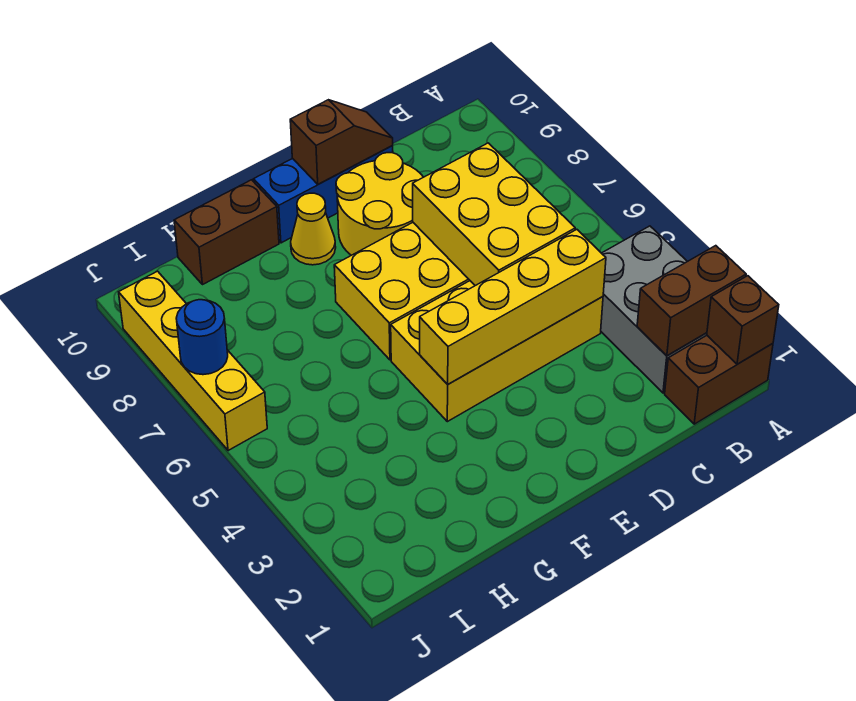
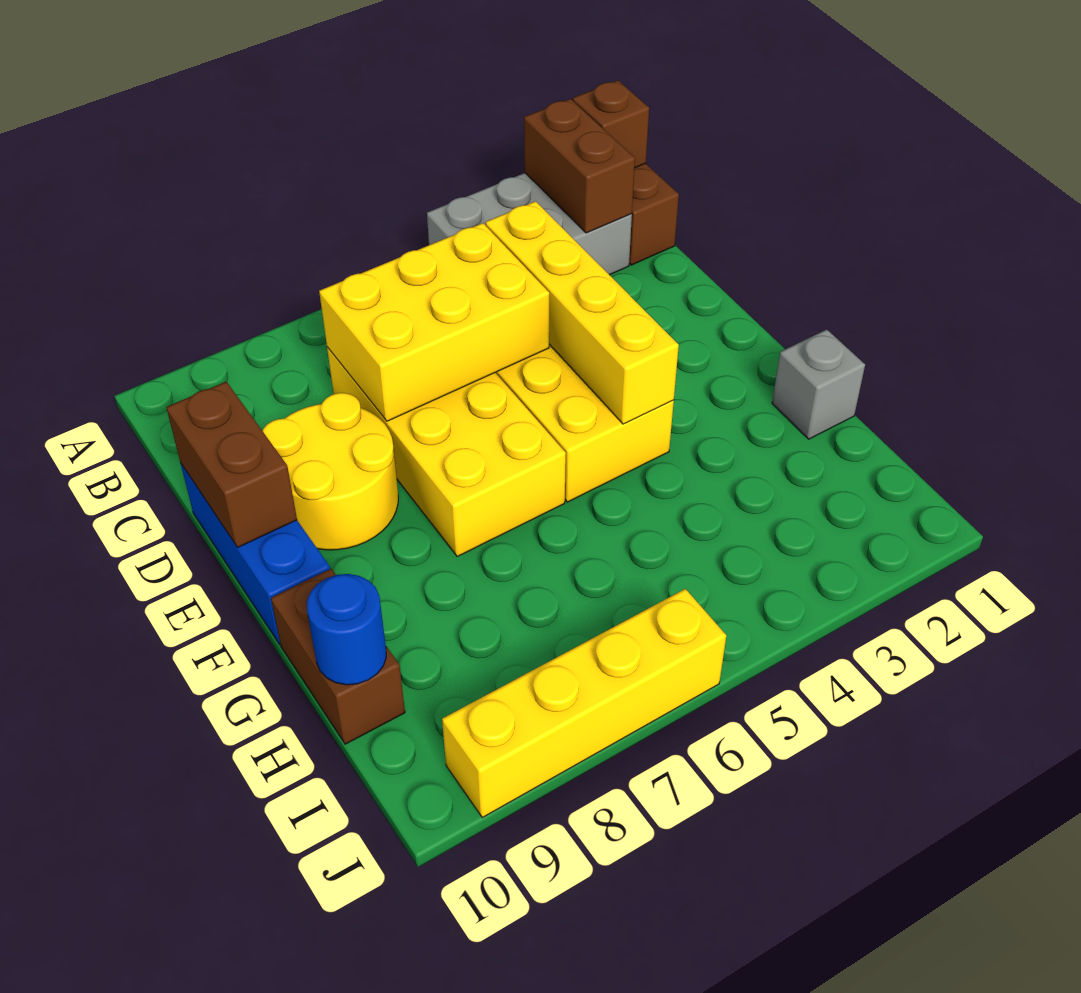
brown slope D10:E10 level 2 top E -> brown brick D10:E10 level 2
yellow cone F9 level 1 -> none
none -> grey brick G1 level 1
blue round brick J7 level 2 -> blue round brick H10 level 2

